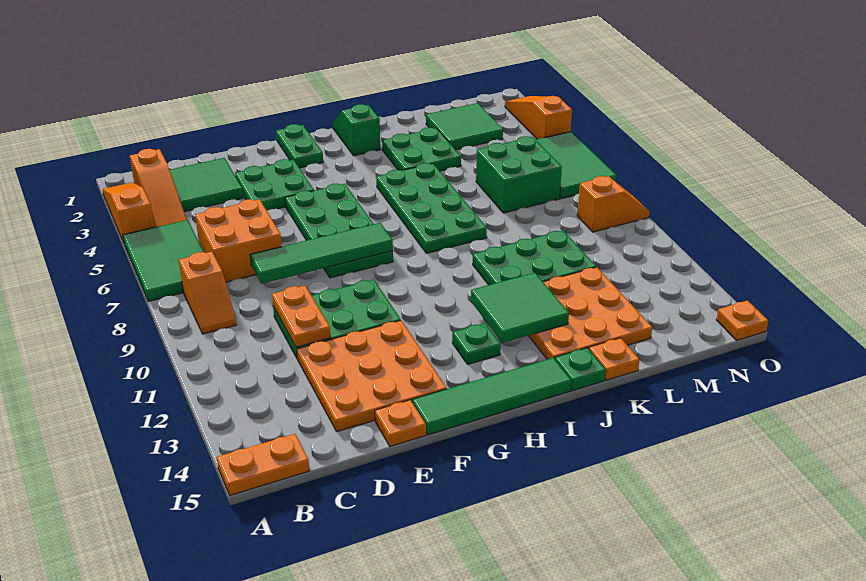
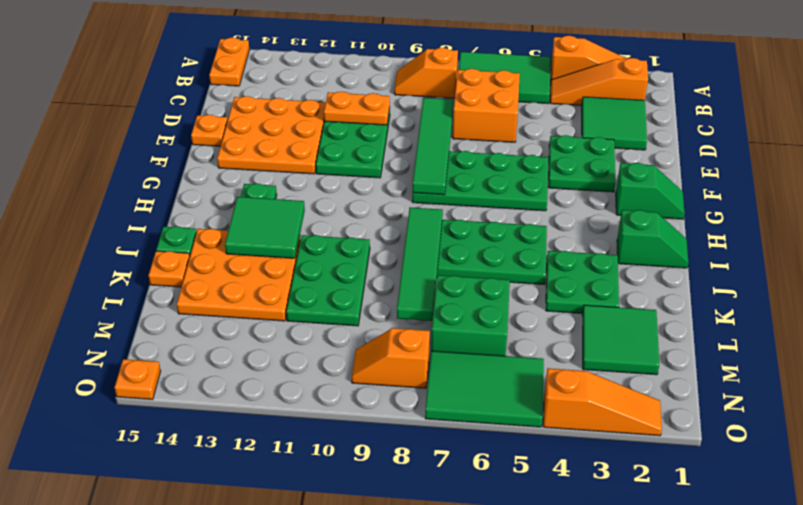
green tile F15:I15 level 1 -> green tile I8:L8 level 2
green plate G1:G2 level 1 -> green slope G1:G2 level 1 top 2
orange slope N9:O9 level 1 top N -> orange slope N8:N9 level 1 top 8

